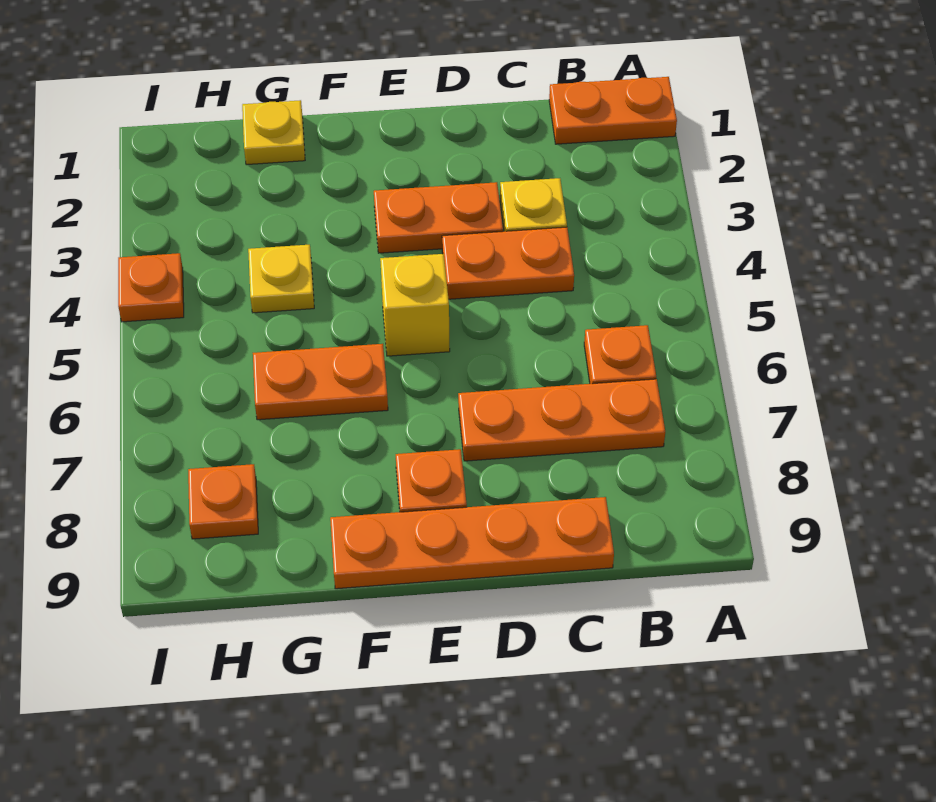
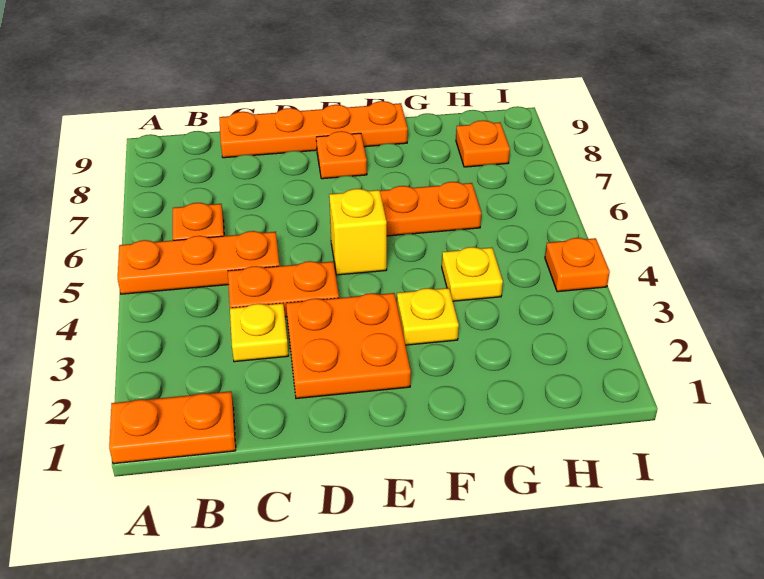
orange plate B7:D7 level 1 -> orange plate A5:C5 level 1
orange plate D3:E3 level 1 -> orange plate D2:E3 level 1
yellow plate G1 level 1 -> yellow plate F3 level 1

